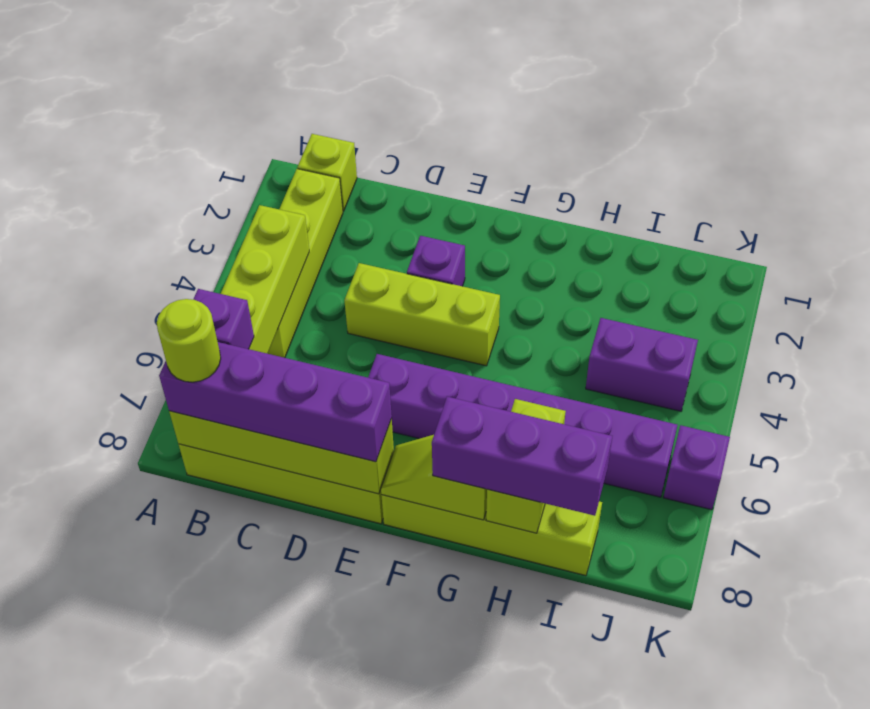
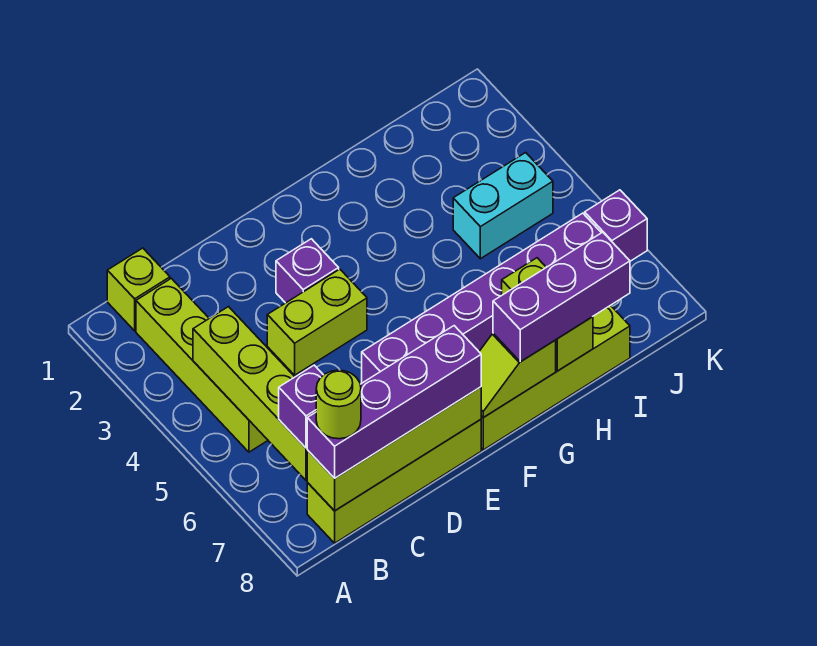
lime brick D4:F4 level 1 -> lime brick D4:E4 level 1
purple brick I4:J4 level 1 -> cyan brick I4:J4 level 1

